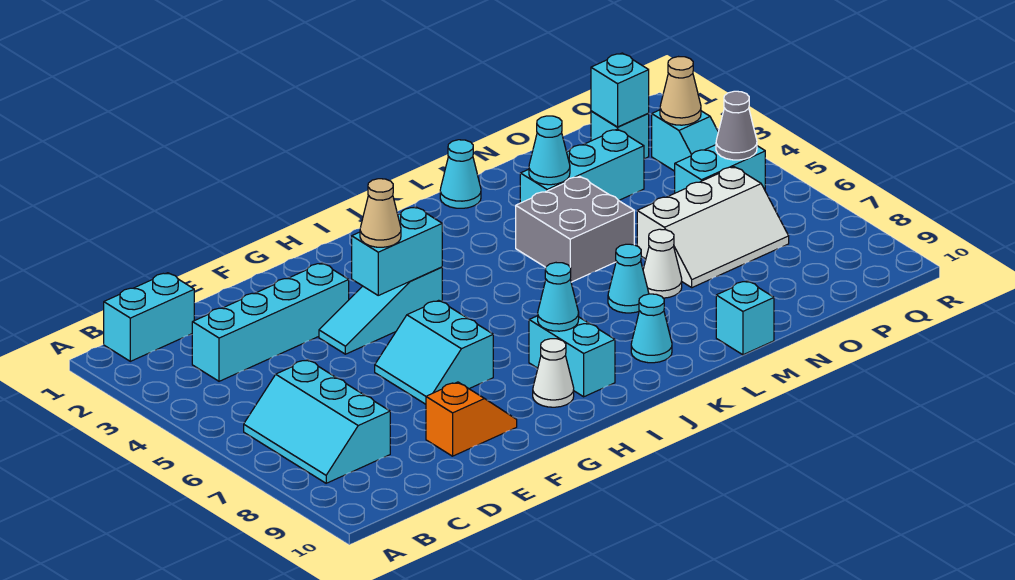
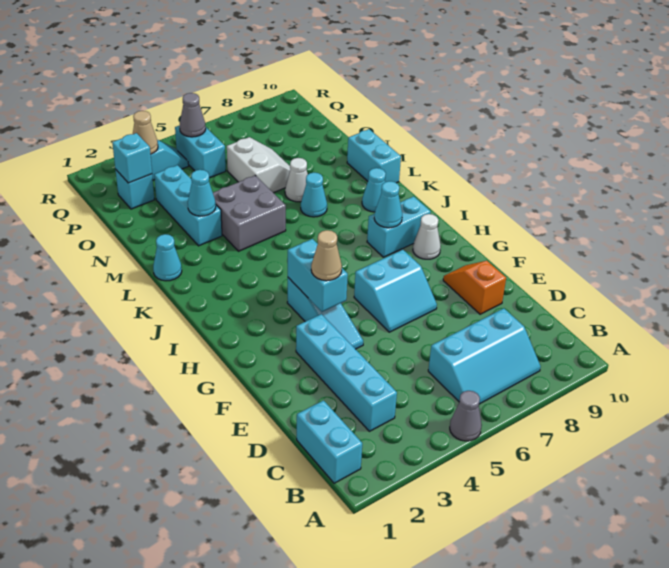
none -> grey cone A5 level 1
cyan brick M10 level 1 -> cyan brick L10:M10 level 1
white slope N6:P7 level 1 top 6 -> white slope N6:O7 level 1 top 6

